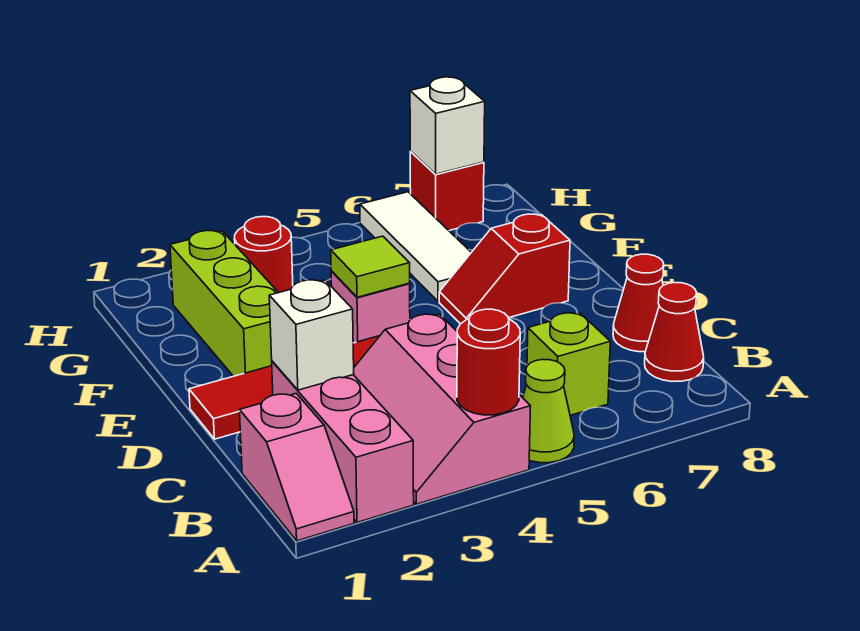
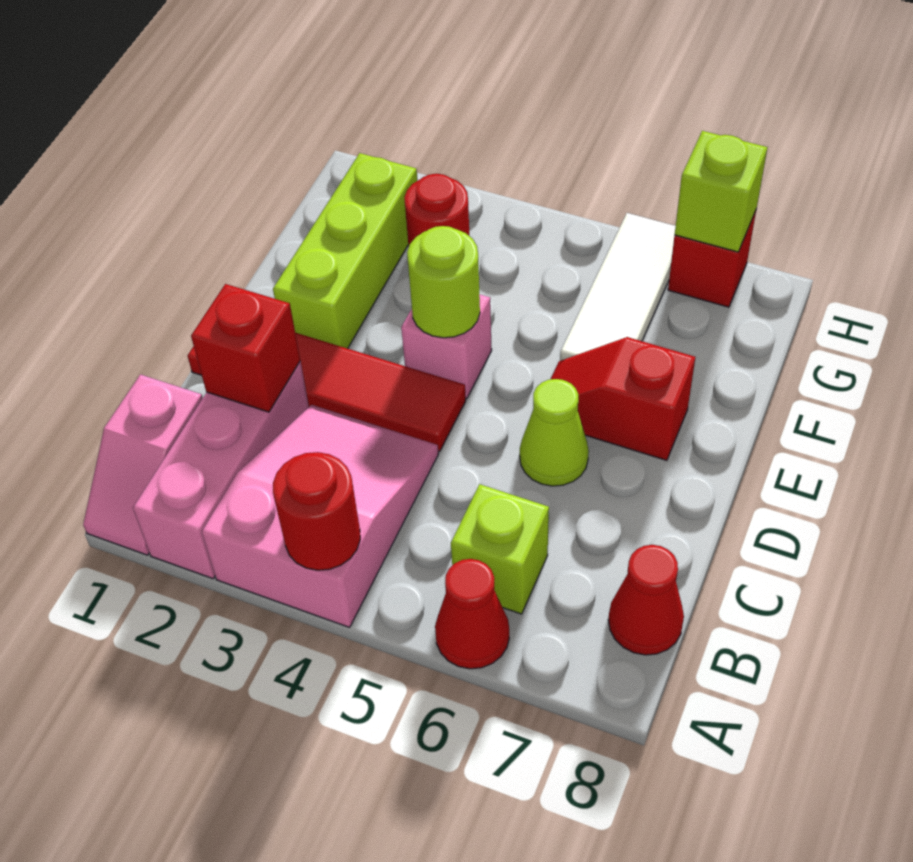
pink slope A3:C4 level 1 top 4 -> pink slope A3:C4 level 1 top A
lime cone A5 level 1 -> lime cone D6 level 1
white brick C2 level 2 -> red brick C2 level 2
red cone C8 level 1 -> red cone A6 level 1
lime tile E4 level 2 -> lime round brick E4 level 2
white brick H7 level 2 -> lime brick H7 level 2

